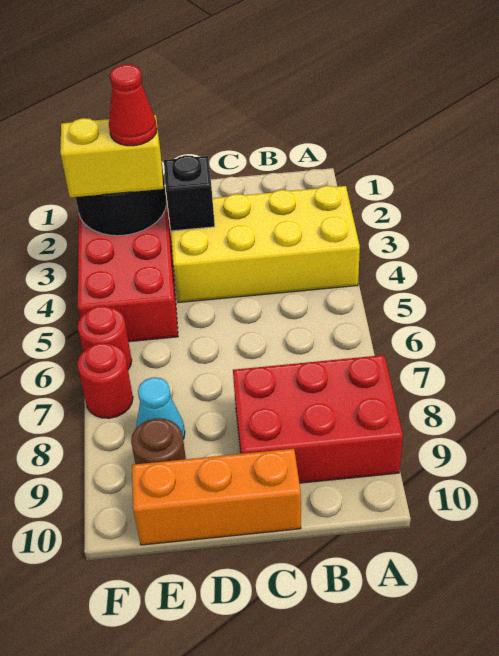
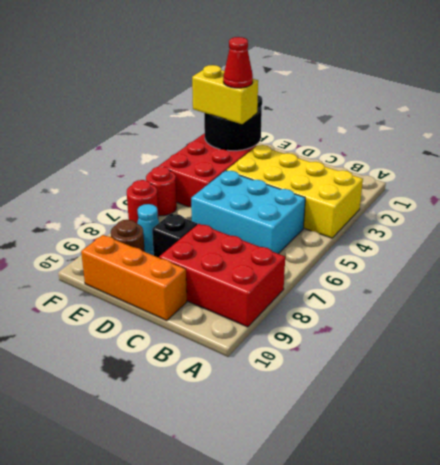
none -> cyan brick B5:D6 level 1
black brick D3 level 2 -> black brick D8 level 1

